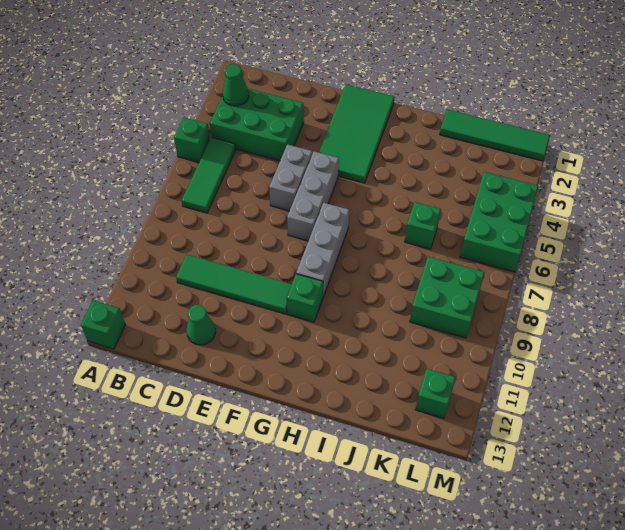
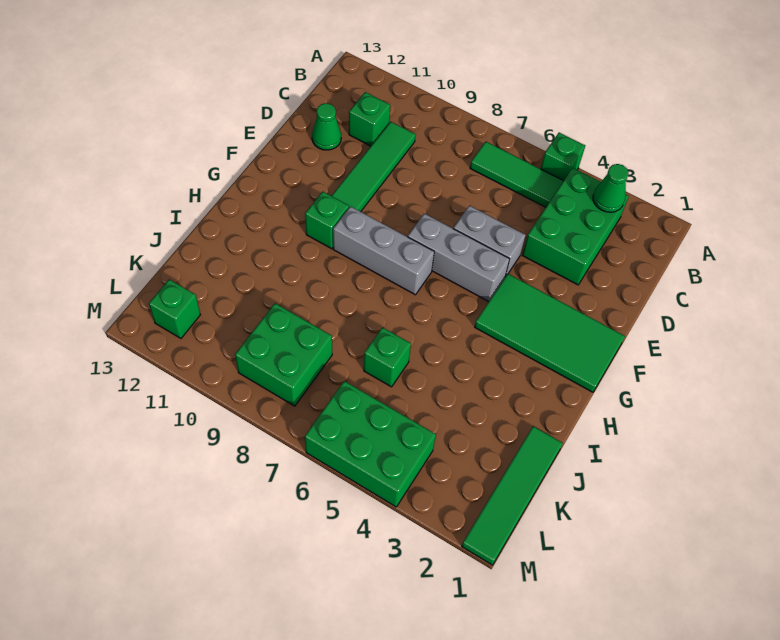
green brick A13 level 1 -> green brick C11 level 1

